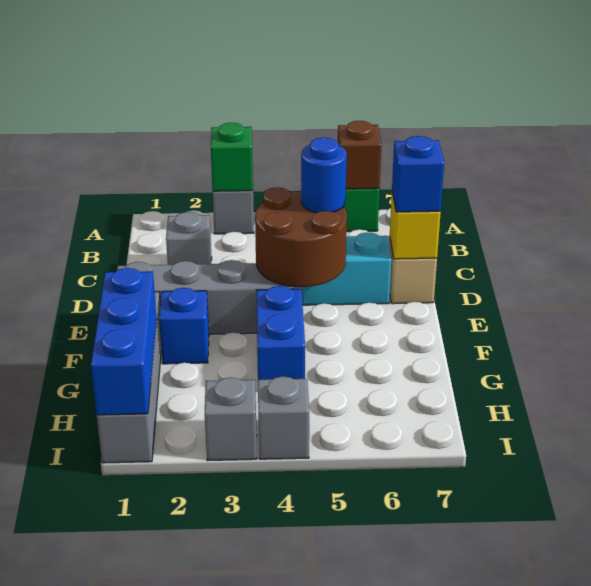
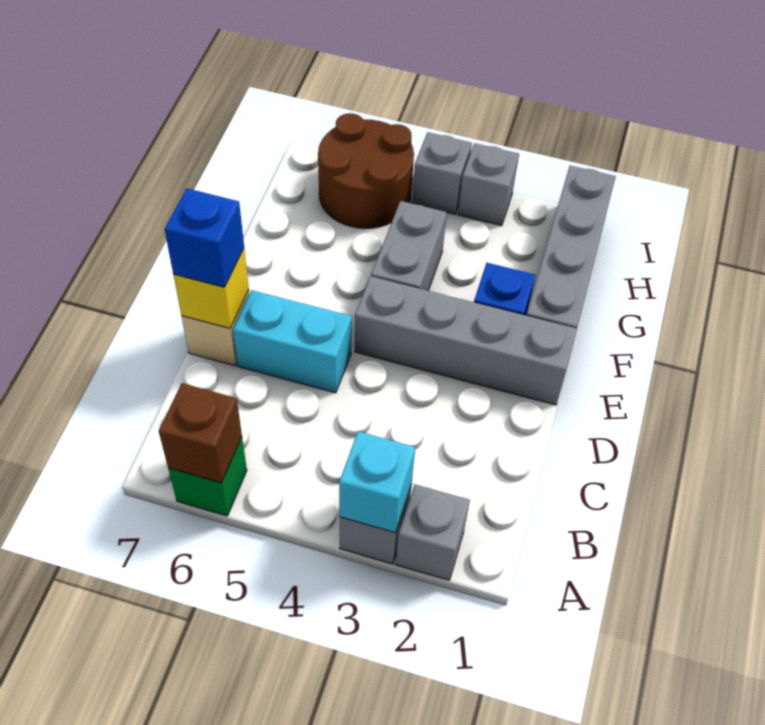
green brick A3 level 2 -> cyan brick A3 level 2
grey brick C2 level 1 -> grey brick A2 level 1
brown round brick D4:E5 level 2 -> brown round brick H5:I6 level 1
blue round brick D5 level 3 -> none
blue brick F4:G4 level 1 -> grey brick F4:G4 level 1
blue brick G1:I1 level 2 -> none

